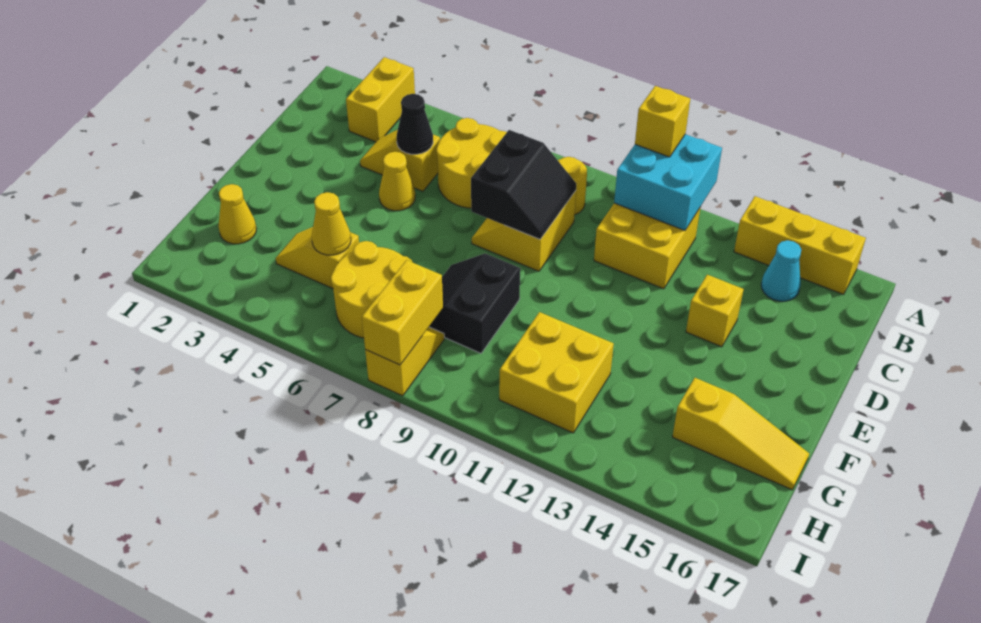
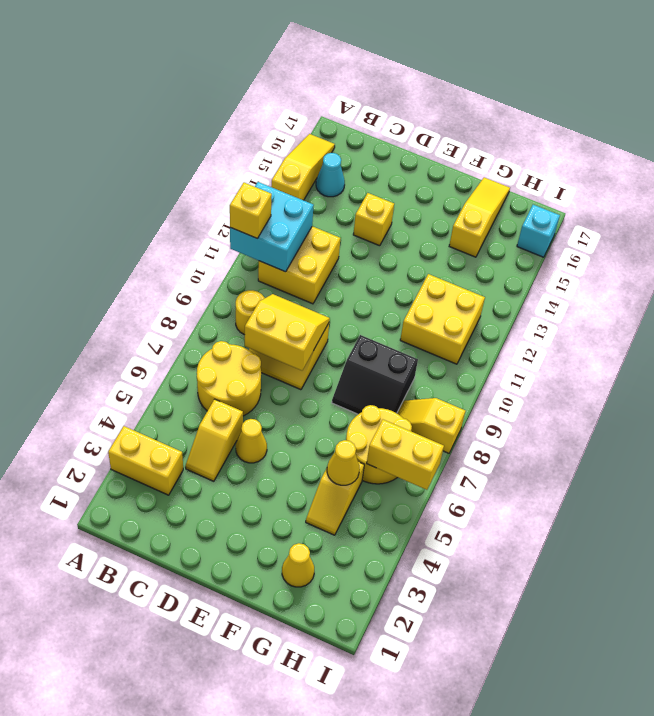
yellow brick A14:A16 level 1 -> yellow slope A14:A16 level 1 top 14
black cone C5 level 2 -> none
black slope C8:D9 level 2 top 8 -> yellow slope C8:D9 level 2 top 8
yellow brick H8:I8 level 2 -> yellow brick H6:I6 level 2
none -> cyan brick I16 level 1

